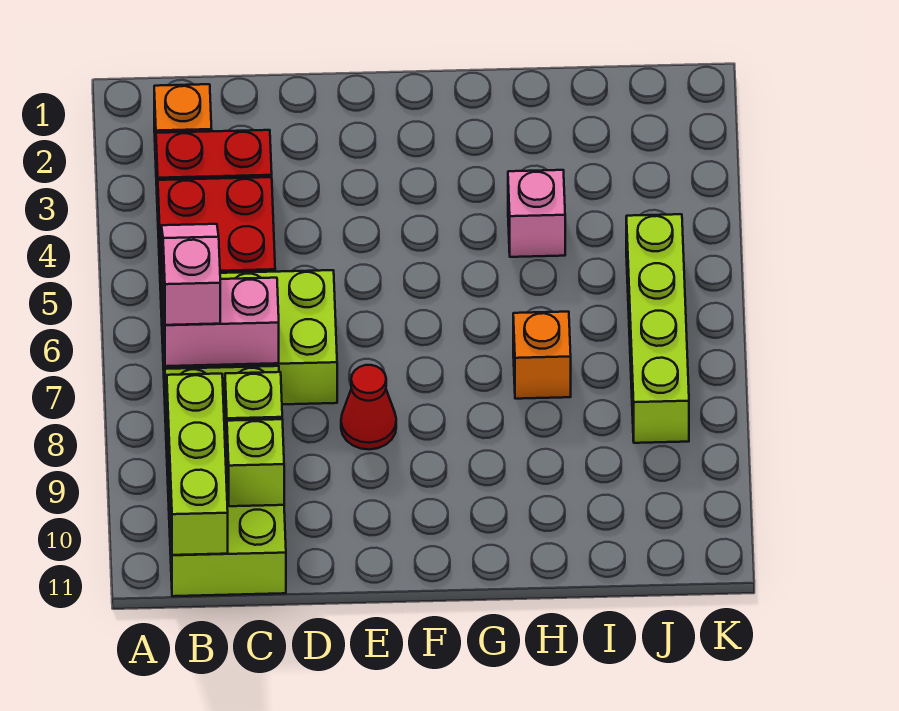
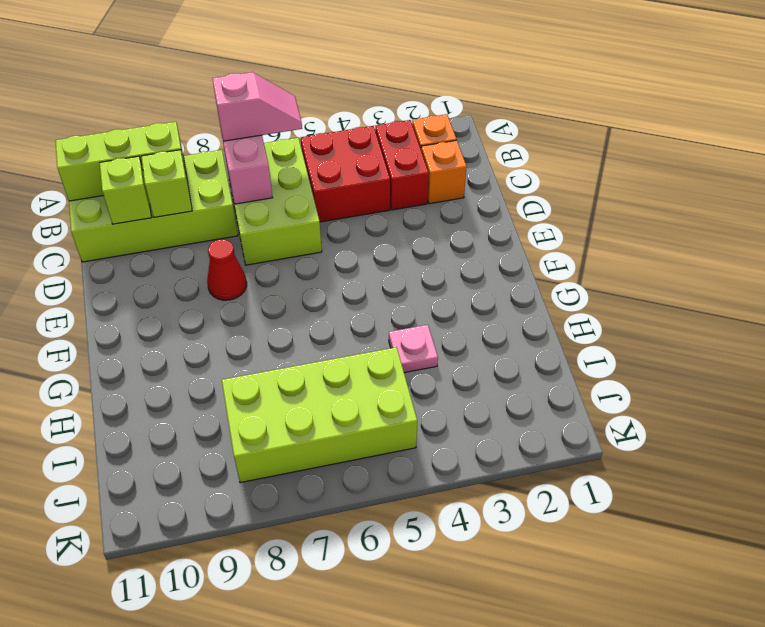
pink brick H4 level 1 -> pink plate H4 level 1
orange brick H7 level 1 -> orange brick C2 level 1
lime brick J5:J8 level 1 -> lime brick I5:J8 level 1

